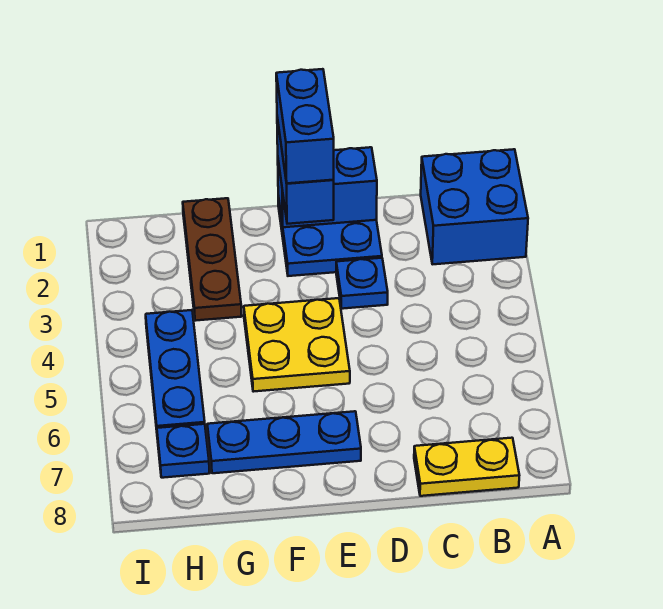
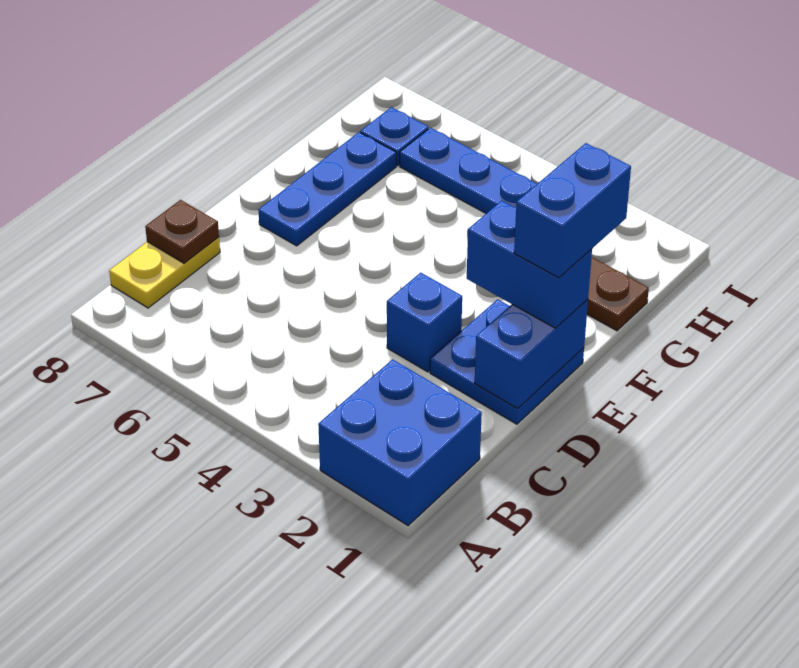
none -> brown plate C8 level 2
blue plate D3 level 1 -> blue brick D3 level 1
blue brick E1:E2 level 4 -> blue brick E1:F1 level 4
yellow plate E4:F5 level 1 -> none

